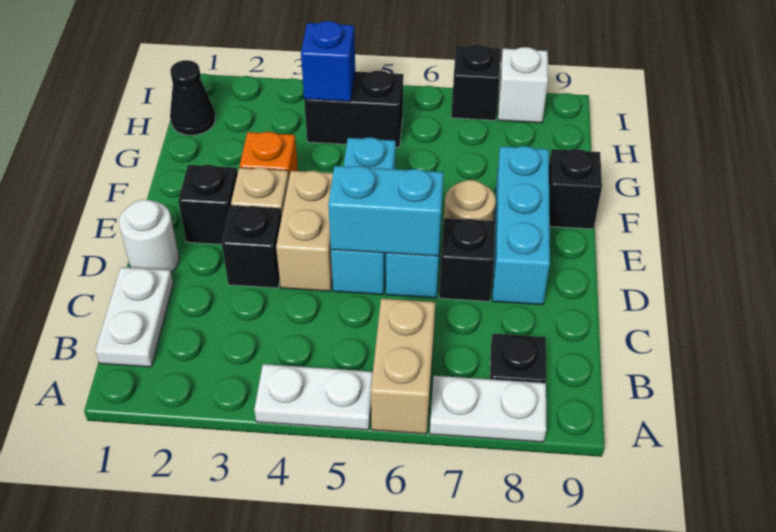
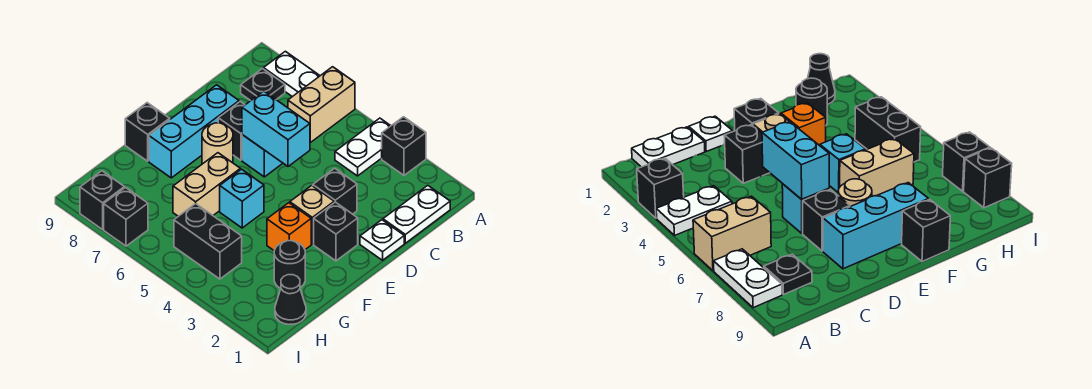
none -> black brick A3 level 1
white plate A4:A5 level 1 -> white plate A4:B4 level 1
white round brick D1 level 1 -> white plate D1 level 1
tan brick D4:E4 level 1 -> tan brick F6:G6 level 1
cyan brick D5:F5 level 1 -> cyan brick F5 level 1
none -> black round brick G2 level 1
blue brick H4 level 2 -> none
white brick I8 level 1 -> black brick I8 level 1

